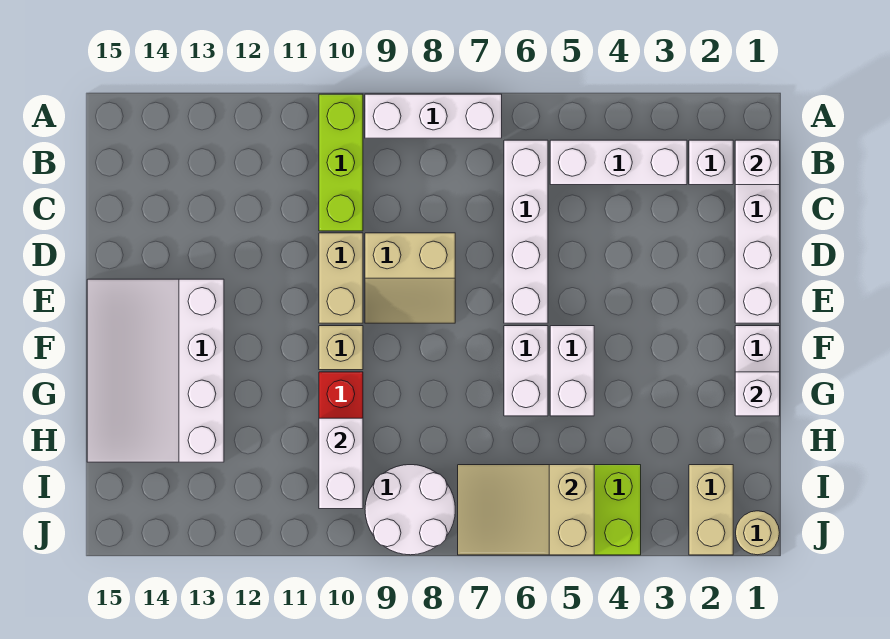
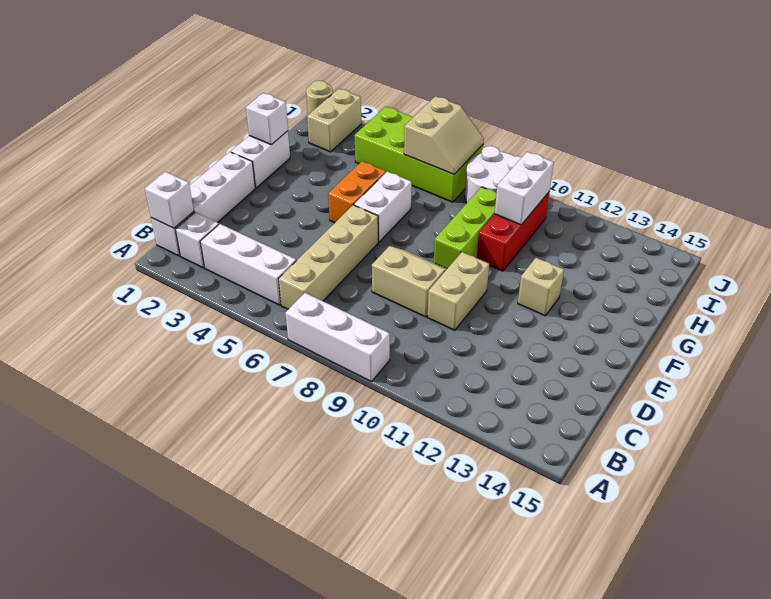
lime brick A10:C10 level 1 -> lime brick F9:H9 level 1
white brick B6:E6 level 1 -> tan brick B6:E6 level 1
white slope E13:H15 level 1 top 13 -> none
white brick F5:G5 level 1 -> orange brick F5:G5 level 1
tan brick F10 level 1 -> tan brick F12 level 1
tan slope I5:J7 level 2 top 5 -> tan slope I6:J7 level 2 top 6

